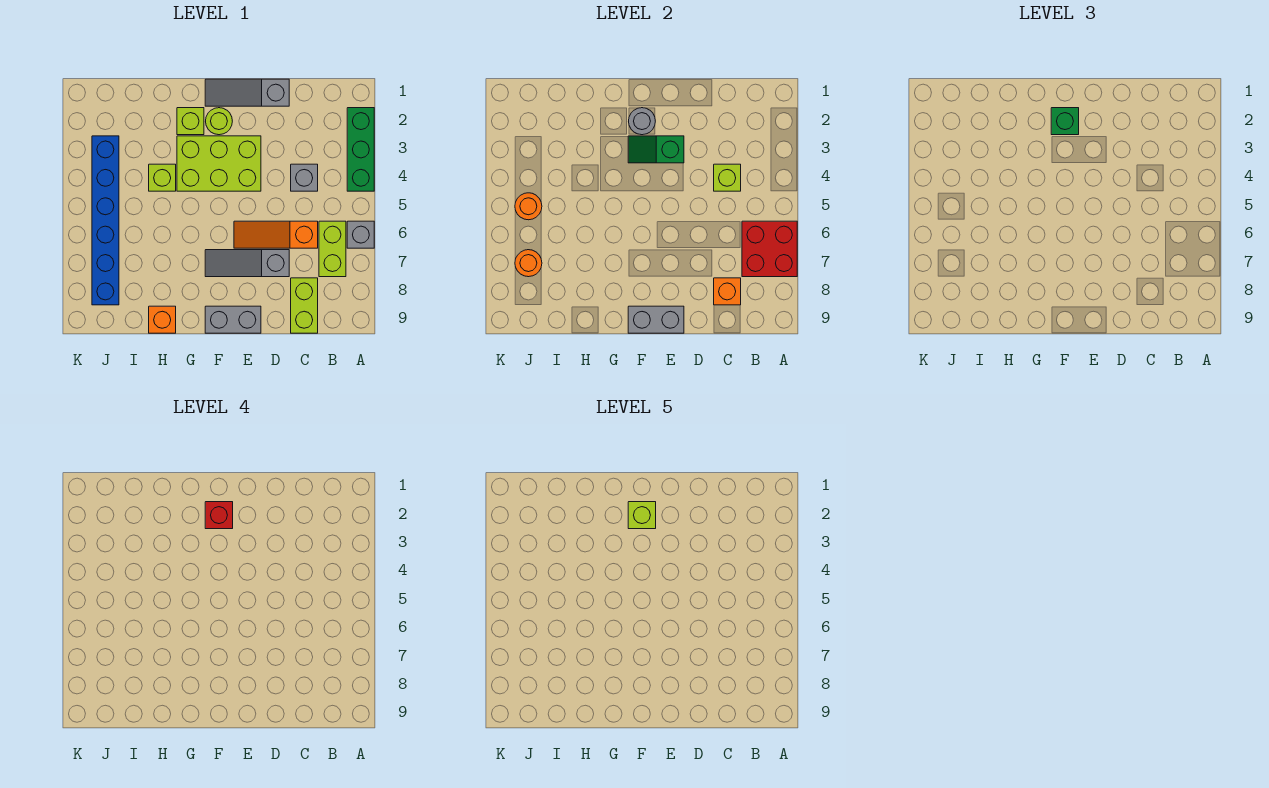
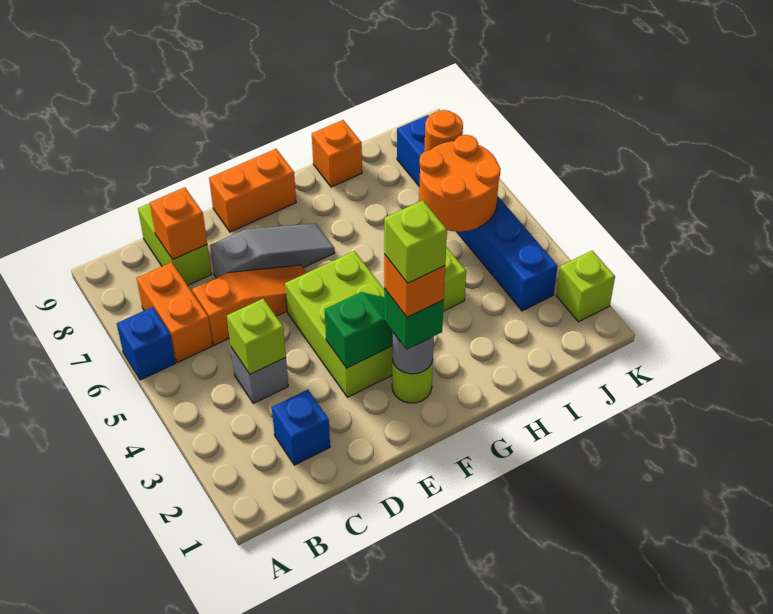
green brick A2:A4 level 1 -> none
grey brick A6 level 1 -> blue brick A6 level 1
red brick A6:B7 level 2 -> none
lime brick B6:B7 level 1 -> orange brick B6:B7 level 1
none -> blue brick C2 level 1
grey slope D1:F1 level 1 top D -> none
lime brick E3:G4 level 1 -> lime brick E3:F5 level 1
grey brick E9:F9 level 1 -> orange brick E9:F9 level 1
grey brick E9:F9 level 2 -> none
red brick F2 level 4 -> orange brick F2 level 4
lime brick G2 level 1 -> lime brick K2 level 1
orange round brick J5 level 2 -> orange round brick I5:J6 level 2

